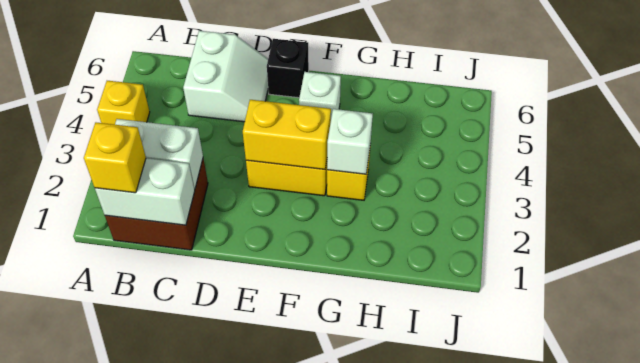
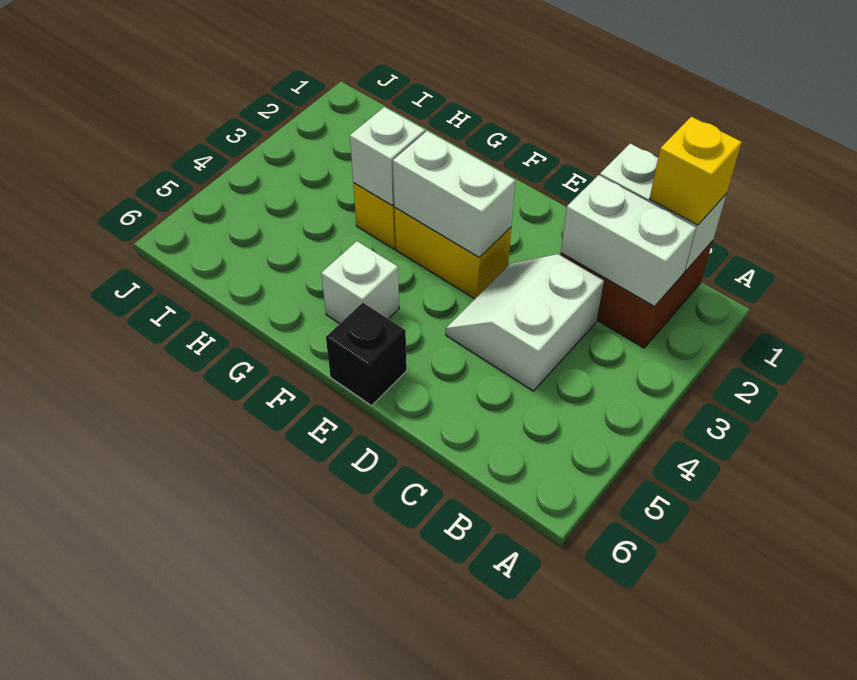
yellow brick A4 level 1 -> none
white slope C5:D6 level 1 top C -> white slope C3:D4 level 1 top C
yellow brick E3:F3 level 2 -> white brick E3:F3 level 2

